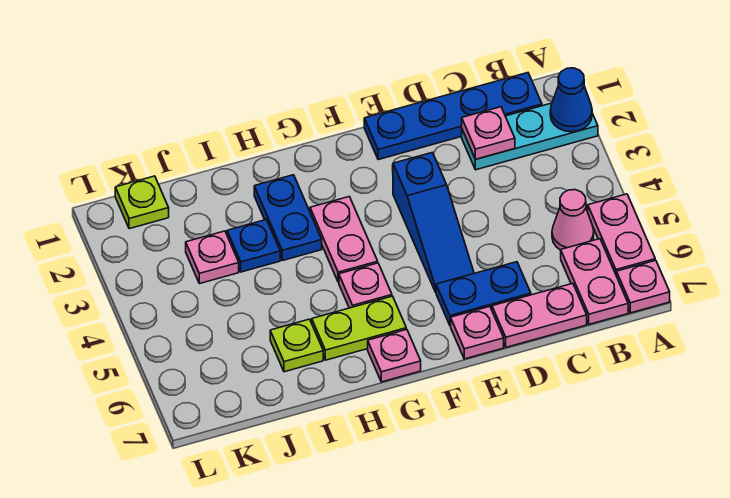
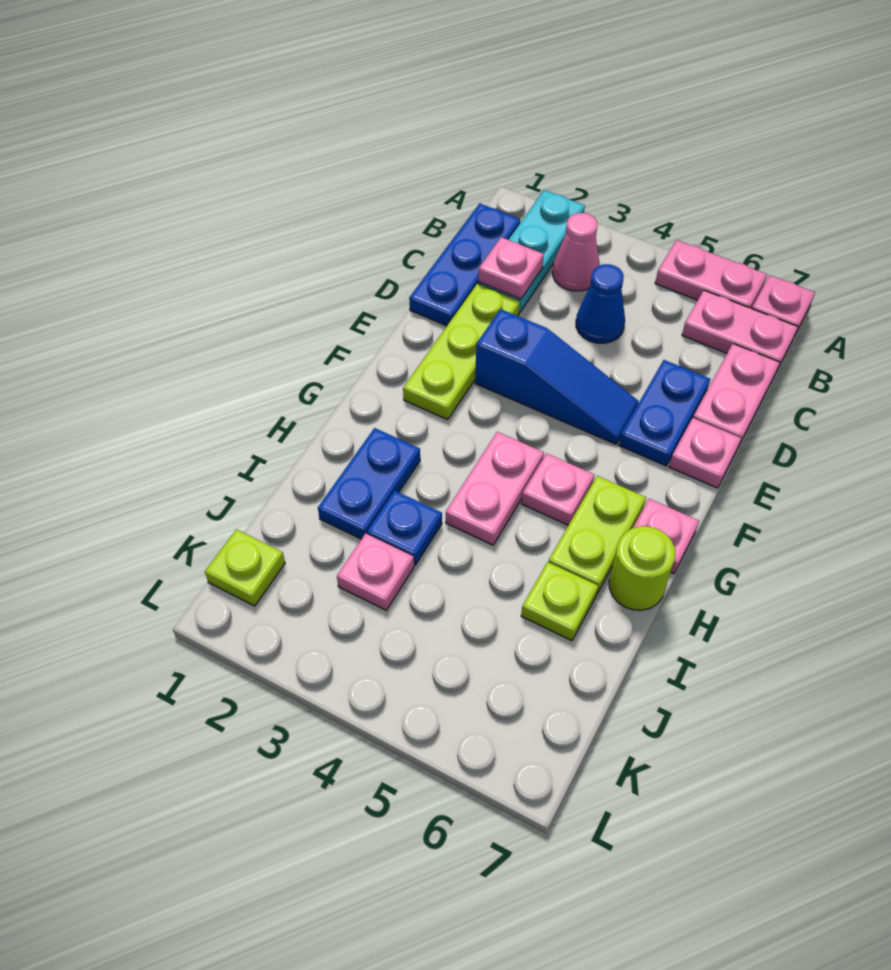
blue cone A2 level 2 -> blue cone C4 level 1
blue plate B1:E1 level 1 -> blue plate B1:D1 level 1
pink cone B5 level 1 -> pink cone B3 level 1
none -> lime plate D2:F2 level 1
pink plate G3:G4 level 1 -> pink plate G4:H4 level 1
blue plate H2:H3 level 1 -> blue plate H2:I2 level 1
none -> lime round brick H7 level 1

